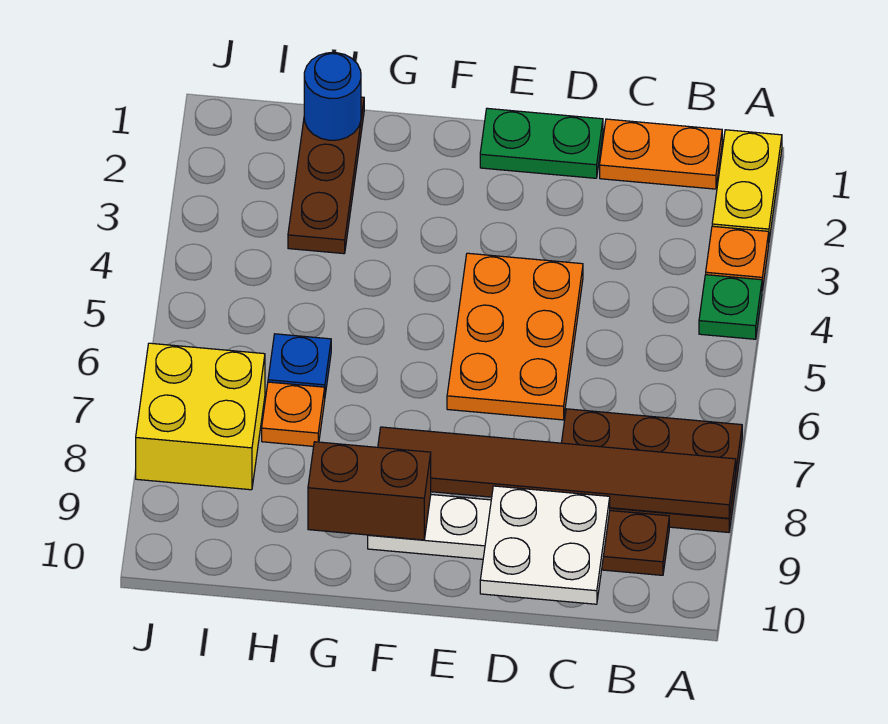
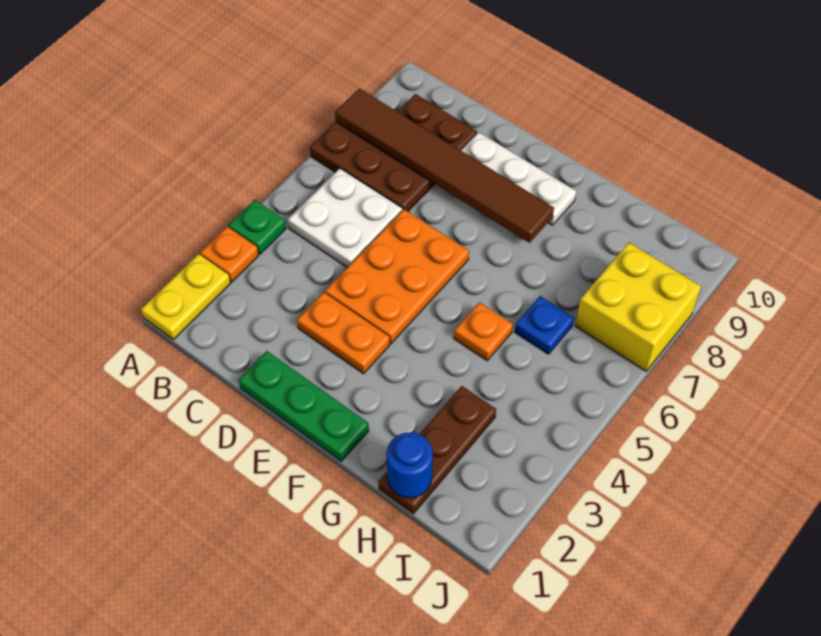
orange plate B1:C1 level 1 -> orange plate D3:E3 level 1
white plate C9:D10 level 2 -> white plate B5:C6 level 1
green plate D1:E1 level 1 -> green plate D1:F1 level 1
brown brick F9:G9 level 2 -> none
orange plate H7 level 1 -> orange plate G5 level 1

